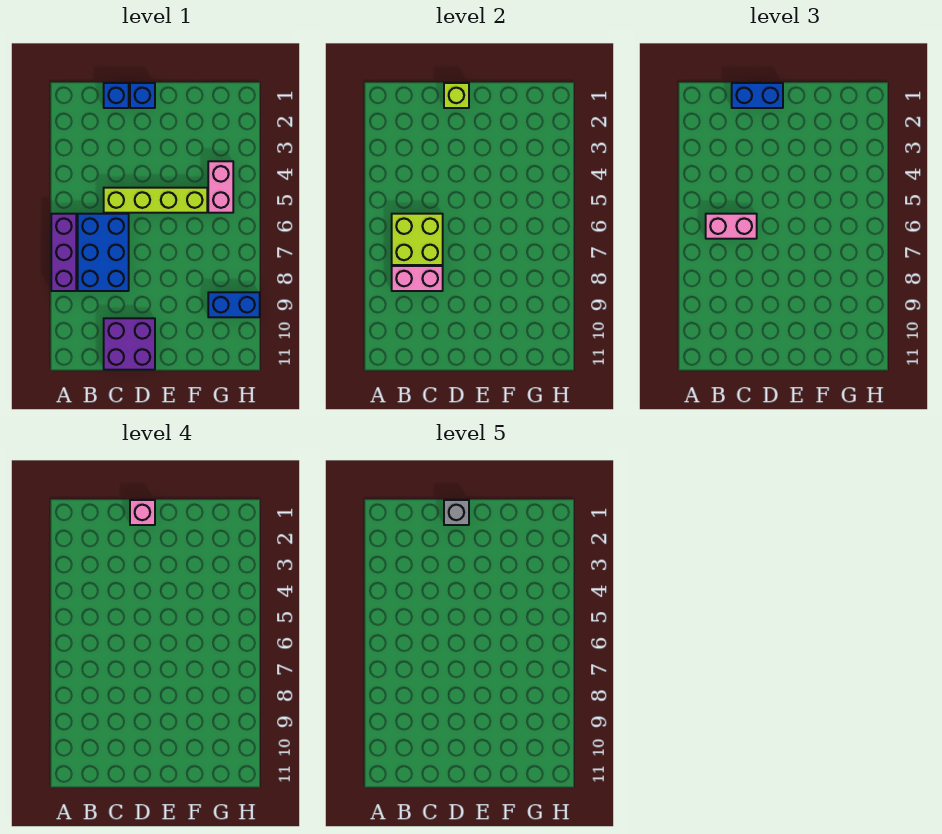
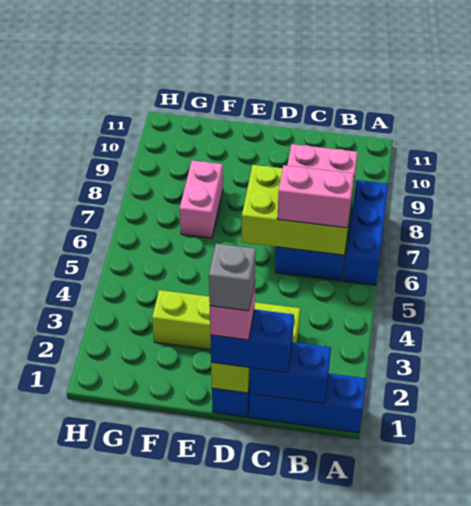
purple brick A6:A8 level 1 -> blue brick A6:A8 level 1
lime brick B6:C7 level 2 -> lime brick B6:D7 level 2
blue brick C1 level 1 -> blue brick A1:C1 level 1
lime brick C5:F5 level 1 -> lime brick C3:F3 level 1
purple brick C10:D11 level 1 -> none
pink brick G4:G5 level 1 -> pink brick F7:F8 level 1
blue brick G9:H9 level 1 -> blue brick B1:C1 level 2

